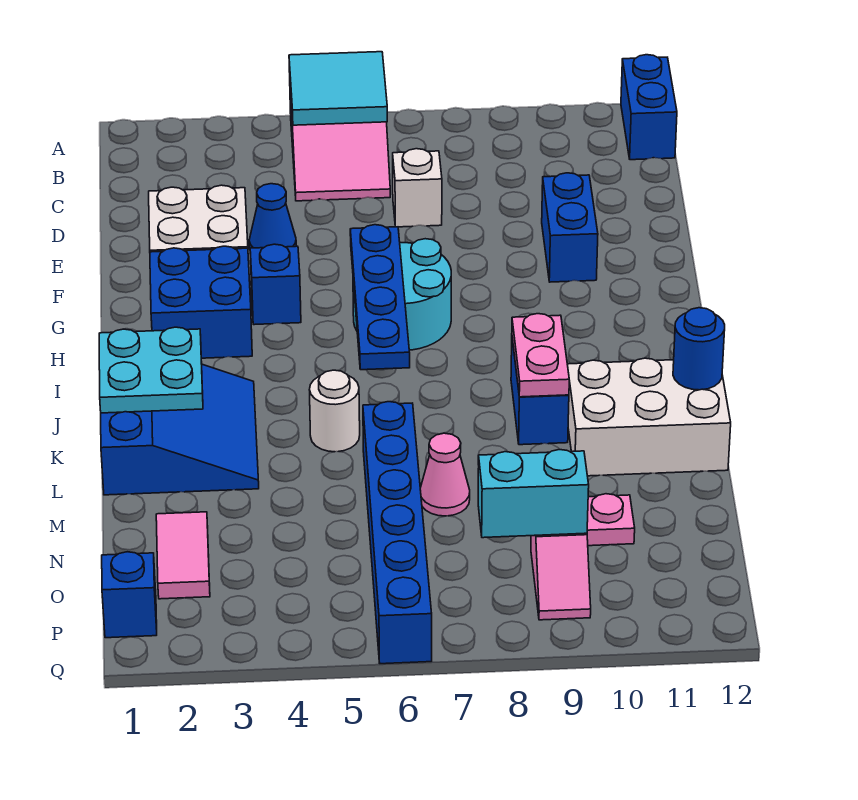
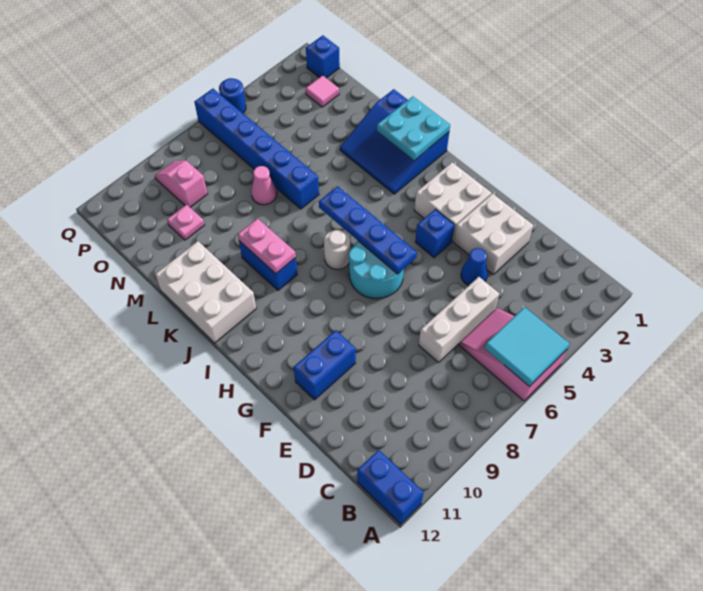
white brick D7 level 1 -> white brick D5:D7 level 1
blue brick E10:F10 level 1 -> blue brick F10:F11 level 1
blue brick G2:H3 level 1 -> white brick G2:H3 level 1
white round brick K5 level 1 -> white round brick I7 level 1
white brick K10:L12 level 1 -> white brick J11:L12 level 1
blue round brick K12 level 2 -> blue round brick Q5 level 1
pink tile N2:O2 level 1 -> pink tile O2 level 1
cyan brick O8:O9 level 2 -> none

